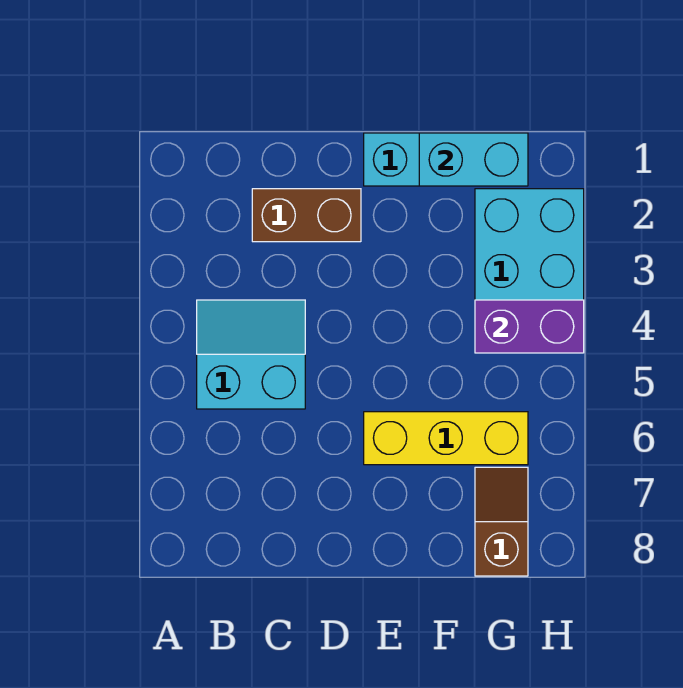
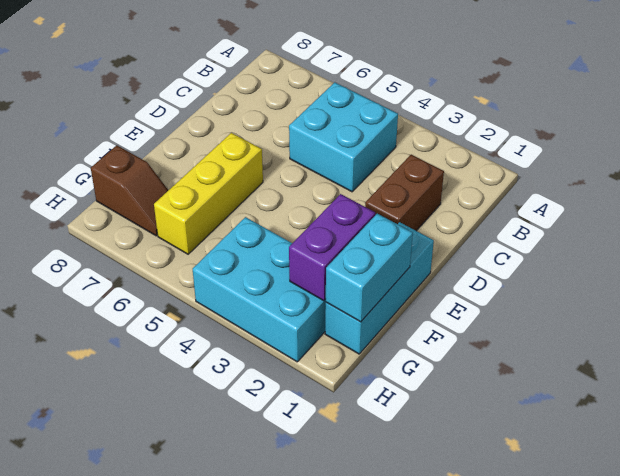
cyan slope B4:C5 level 1 top 5 -> cyan brick B4:C5 level 1
purple brick G4:H4 level 2 -> purple brick F2:G2 level 2

